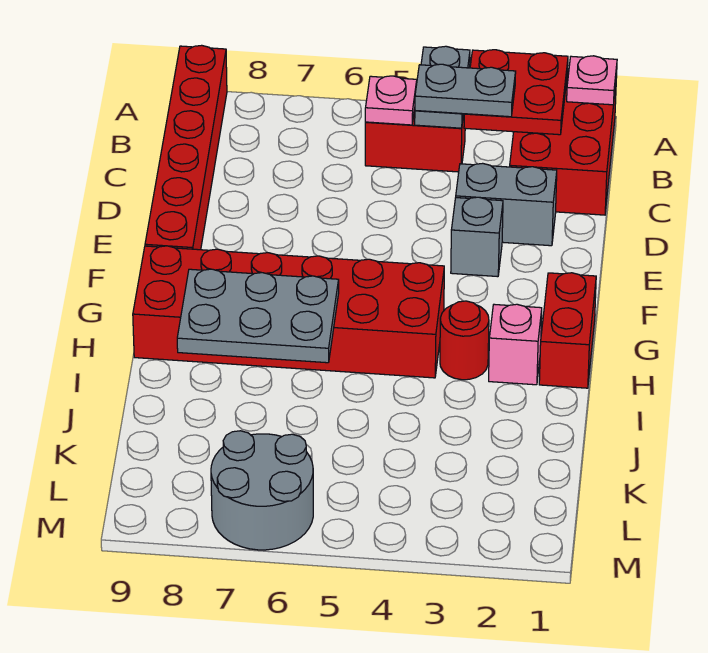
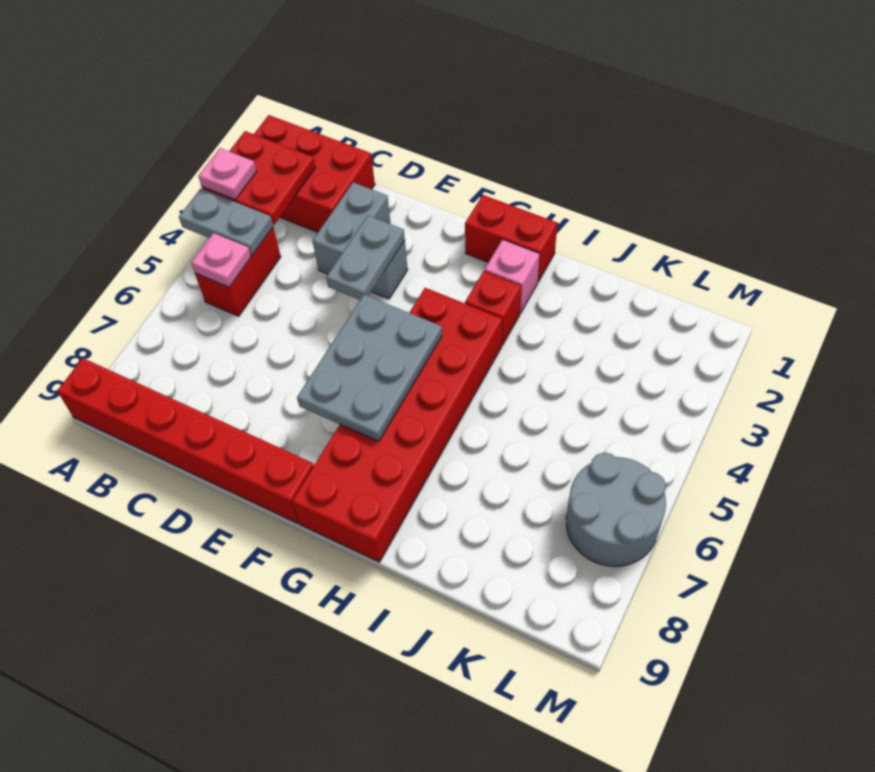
pink plate A1 level 2 -> pink plate A3 level 3
grey plate B3:B4 level 3 -> grey plate E3:E4 level 2
red round brick H3 level 1 -> red brick H3 level 1
grey plate H6:I8 level 2 -> grey plate F5:G7 level 2

